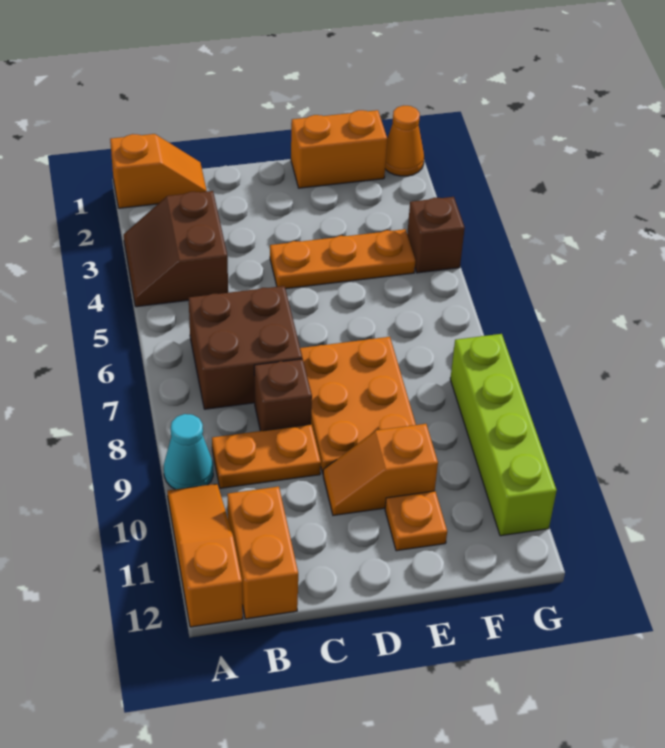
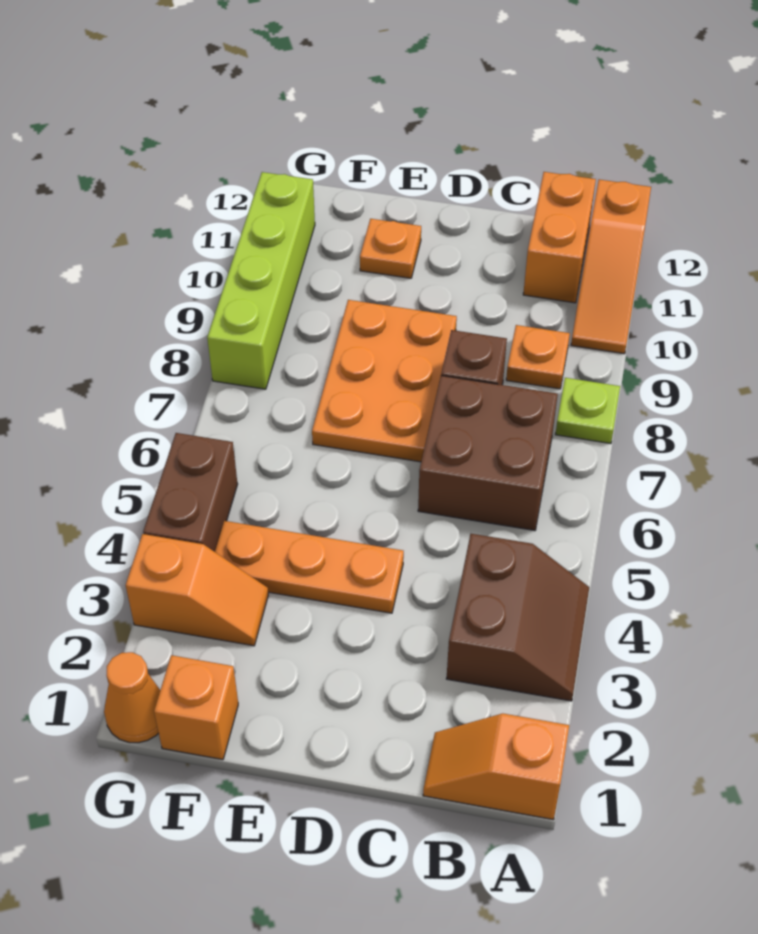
none -> lime plate A8 level 1
cyan cone A9 level 1 -> none
orange plate B9:C9 level 1 -> orange plate B9 level 1
orange slope D10:E10 level 1 top E -> orange slope F3:G3 level 1 top G
orange brick E1:F1 level 1 -> orange brick F1 level 1
brown brick G4 level 1 -> brown brick G4:G5 level 1

